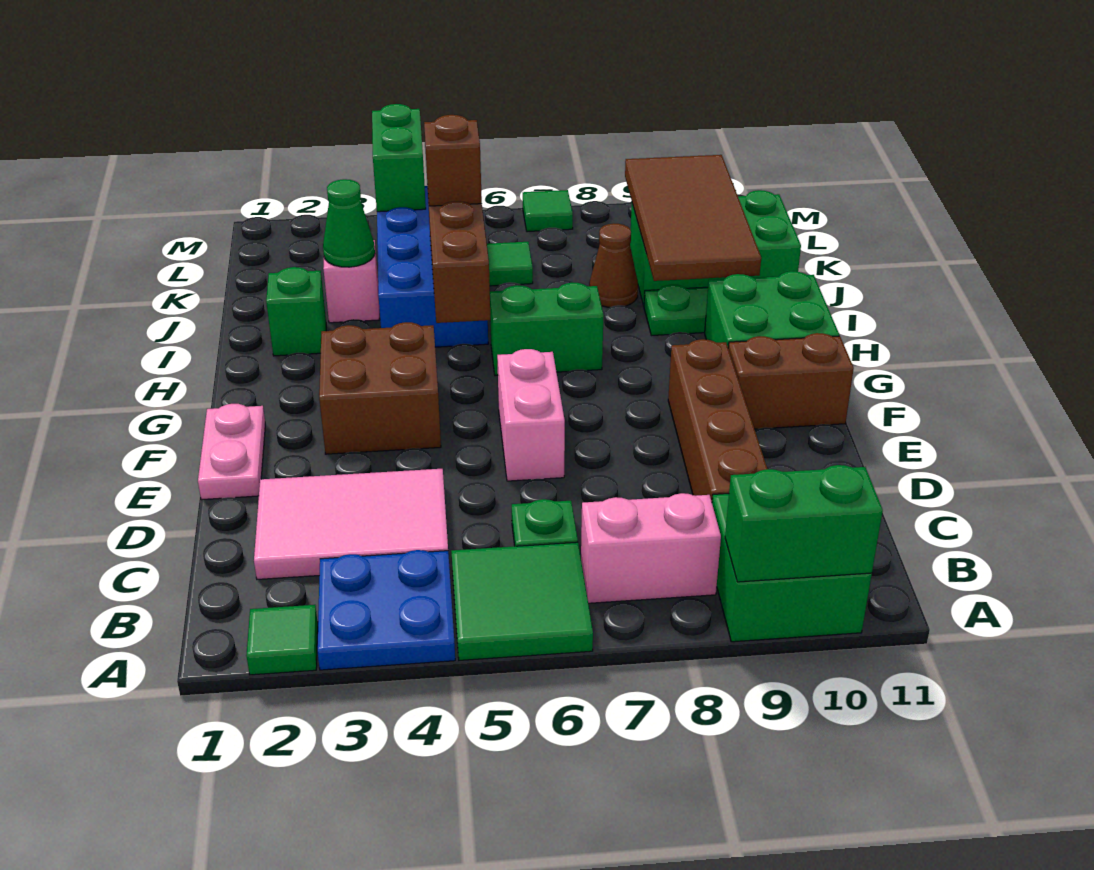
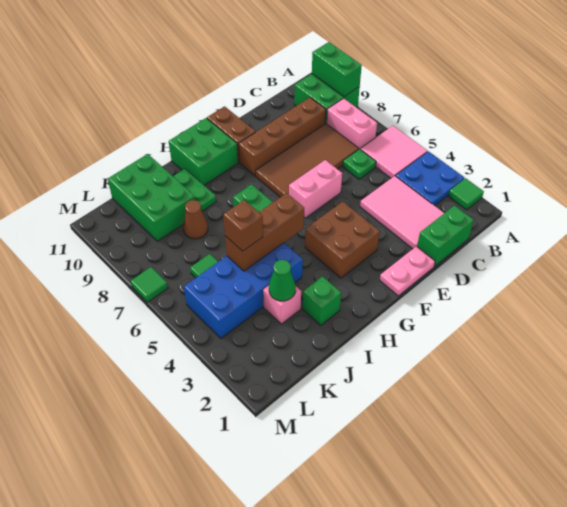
green tile A5:B6 level 1 -> pink tile A5:B6 level 1
brown tile I9:L10 level 2 -> brown tile C7:F8 level 1
green brick L4:M4 level 2 -> green brick C1:D1 level 1

